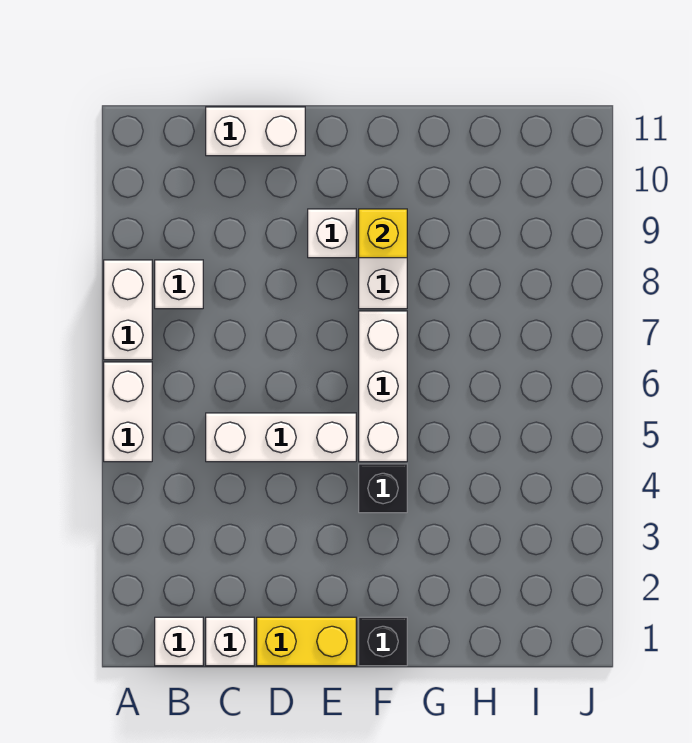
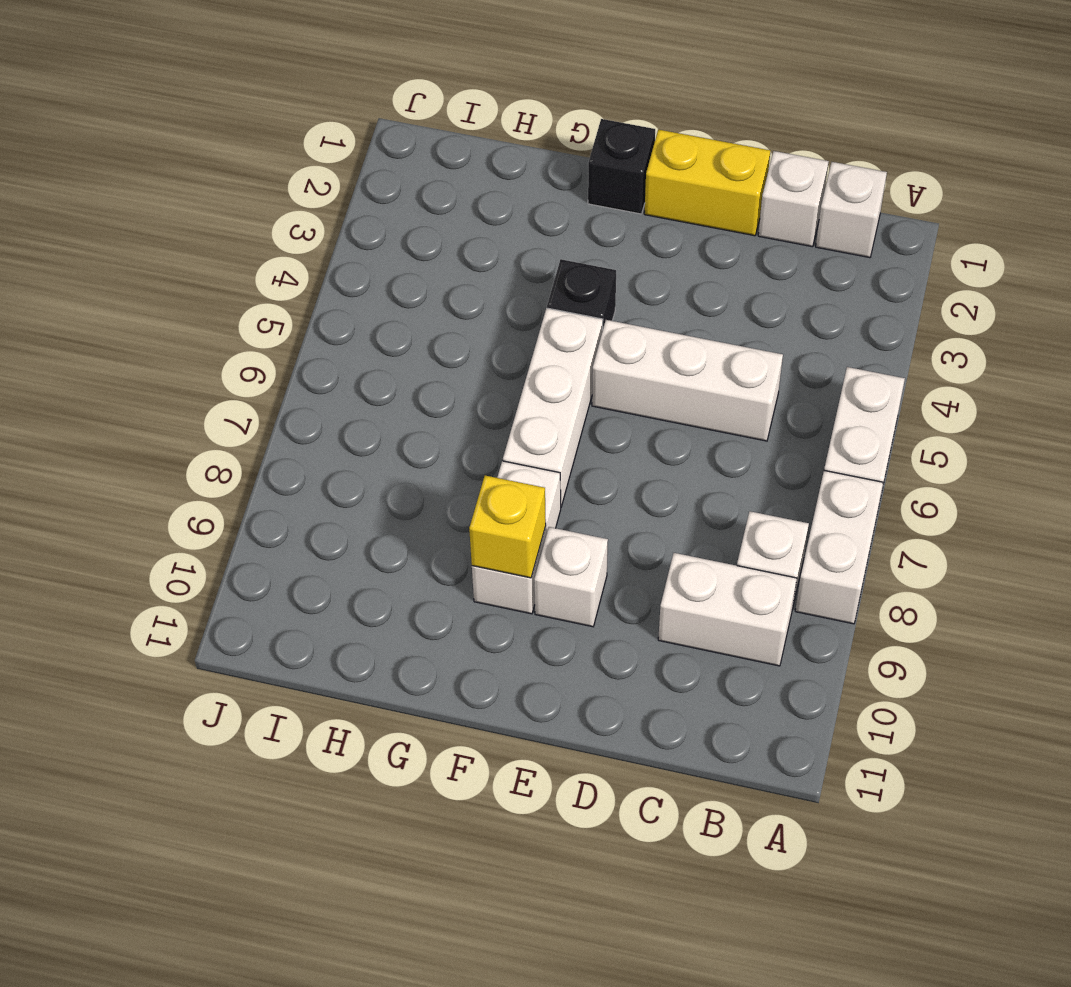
white brick C11:D11 level 1 -> white brick B9:C9 level 1

